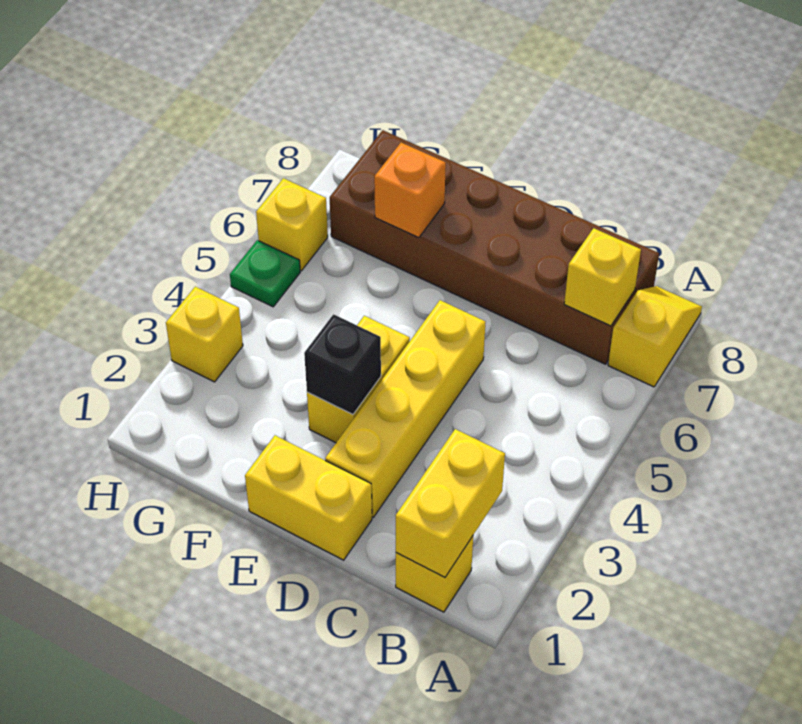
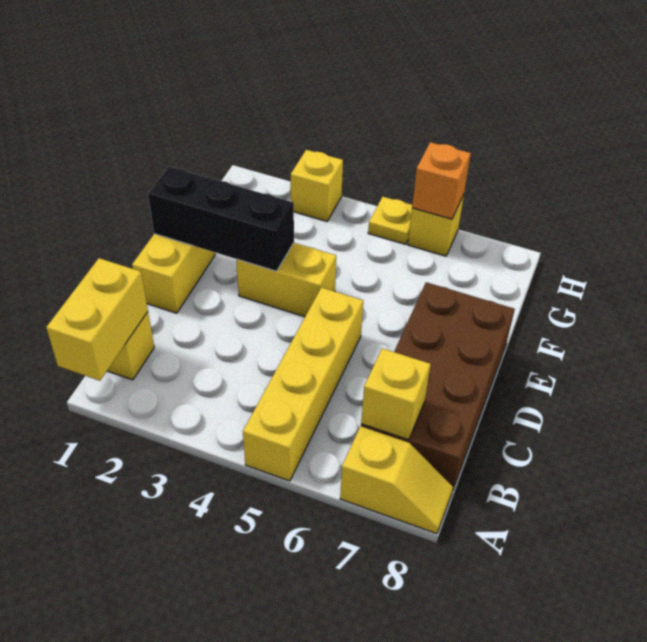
yellow brick B1:B2 level 2 -> yellow brick A1:B1 level 2
brown brick B7:G8 level 1 -> brown brick B7:E8 level 1
yellow brick D2:D5 level 1 -> yellow brick A5:D5 level 1
black brick E3 level 2 -> black brick E1:E3 level 2
orange brick F7 level 2 -> orange brick H6 level 2
green plate H5 level 1 -> yellow plate H5 level 1

